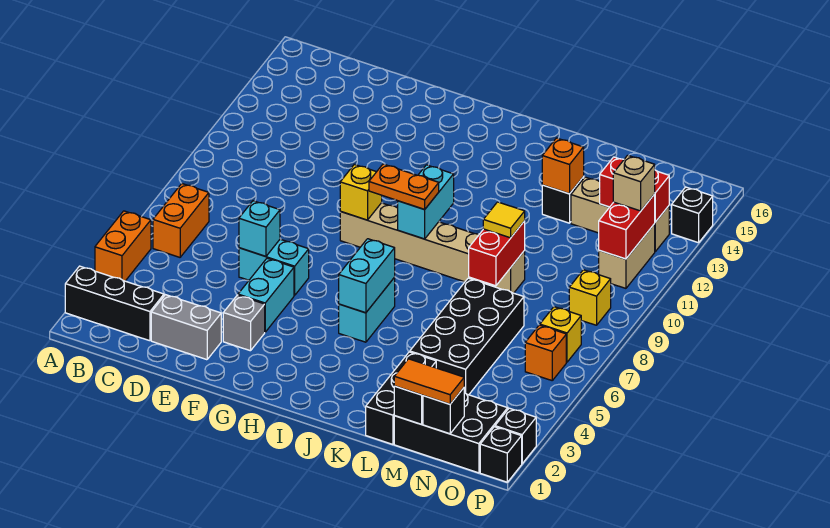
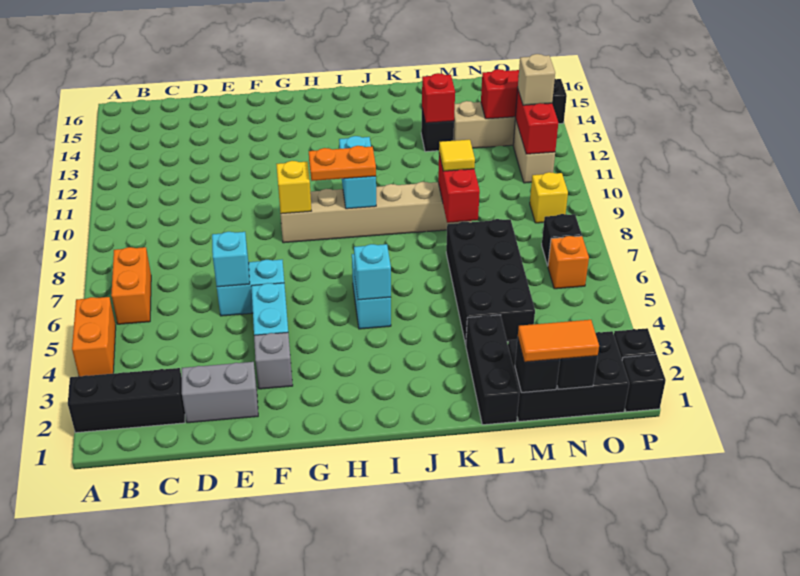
cyan brick I5:I6 level 2 -> cyan brick I5 level 2
orange brick L13 level 2 -> red brick L13 level 2
yellow brick O7 level 1 -> black brick O7 level 1

